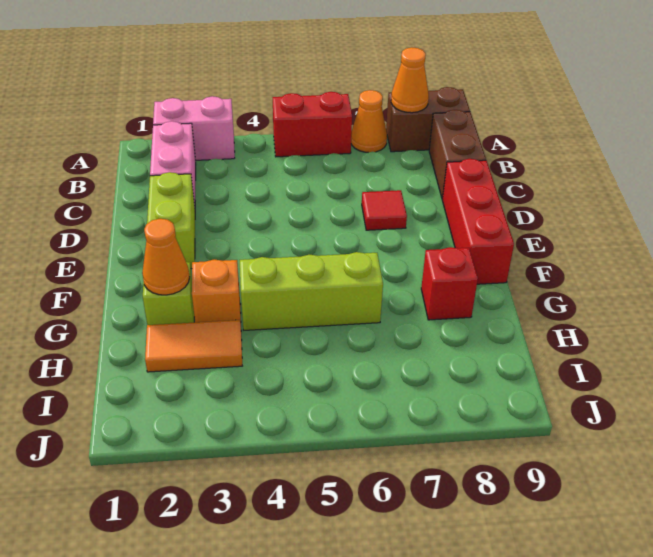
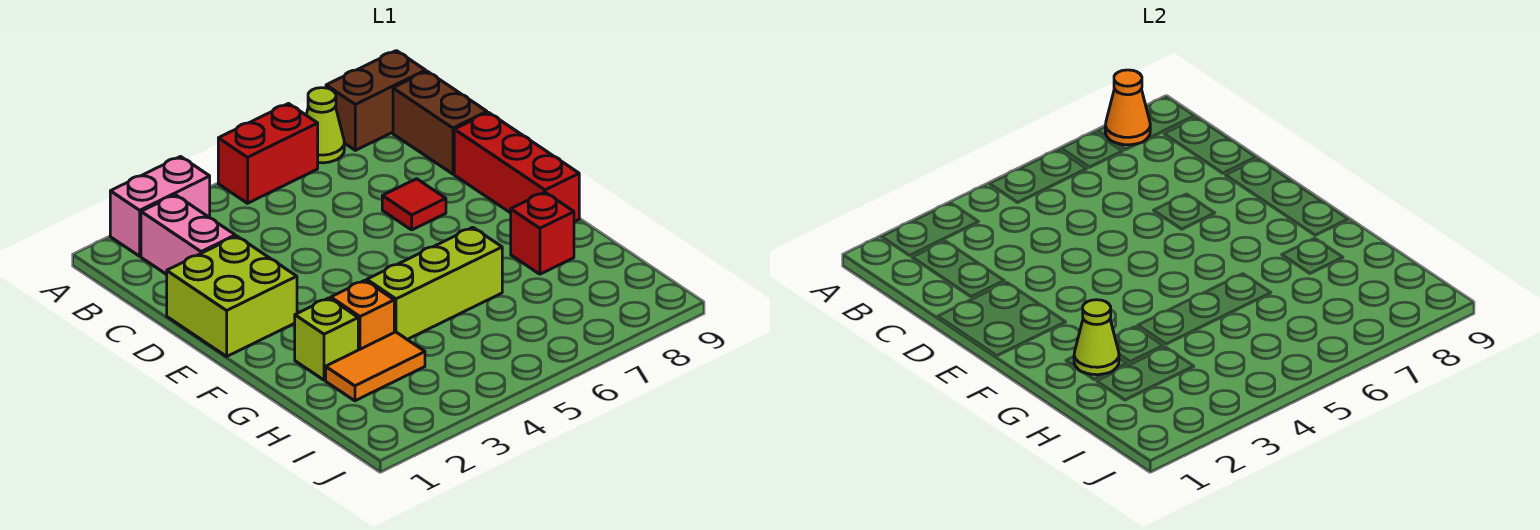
orange cone A7 level 1 -> lime cone A7 level 1
lime brick D2:E2 level 1 -> lime brick D1:E2 level 1
orange cone G2 level 2 -> lime cone G2 level 2

